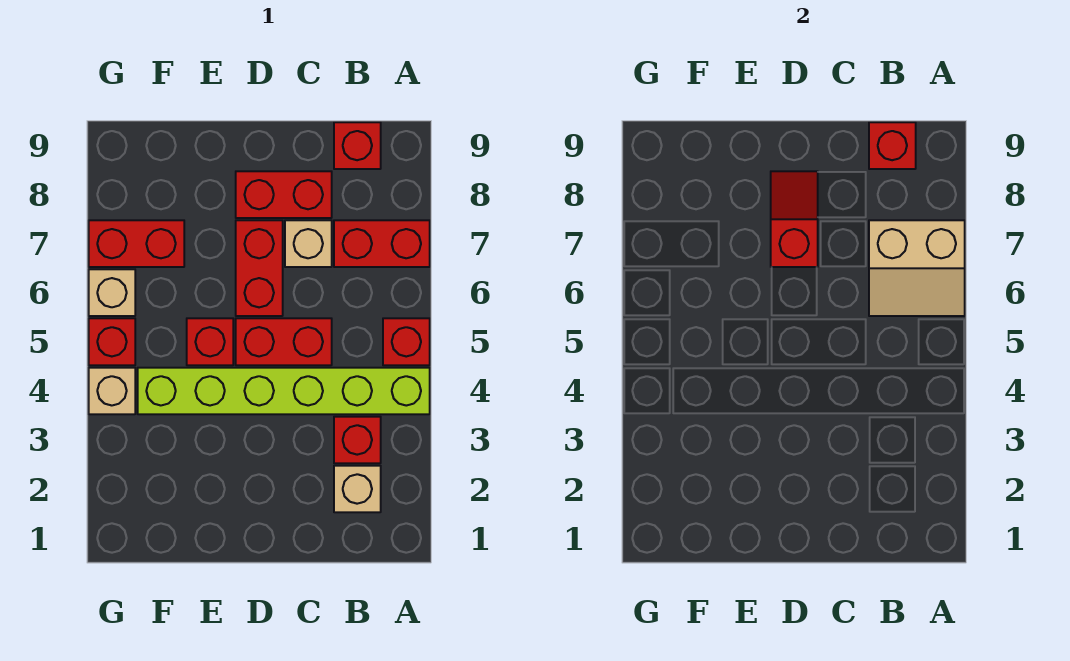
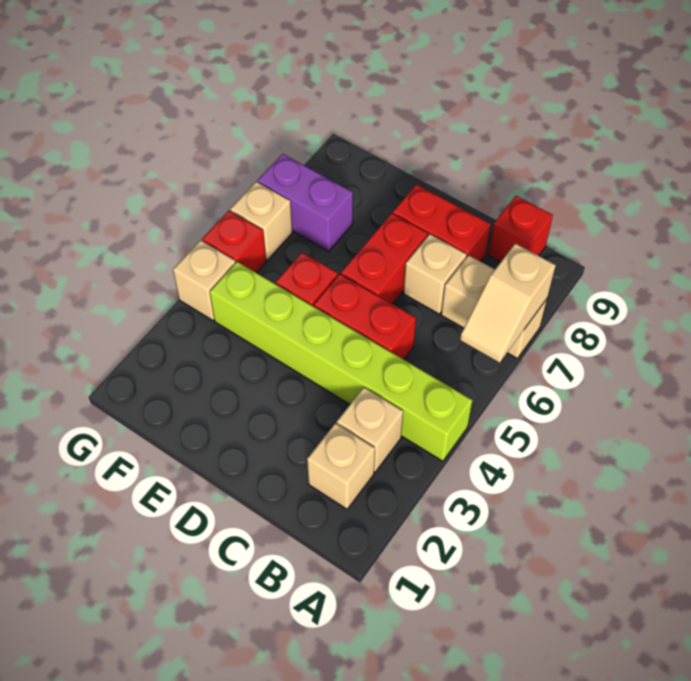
red brick A5 level 1 -> none
tan slope A6:B7 level 2 top 7 -> tan slope A6:A7 level 2 top 7
red brick A7:B7 level 1 -> tan brick A7:B7 level 1
red brick B3 level 1 -> tan brick B3 level 1
red brick B9 level 2 -> none
red slope D7:D8 level 2 top 7 -> none
red brick F7:G7 level 1 -> purple brick F7:G7 level 1

